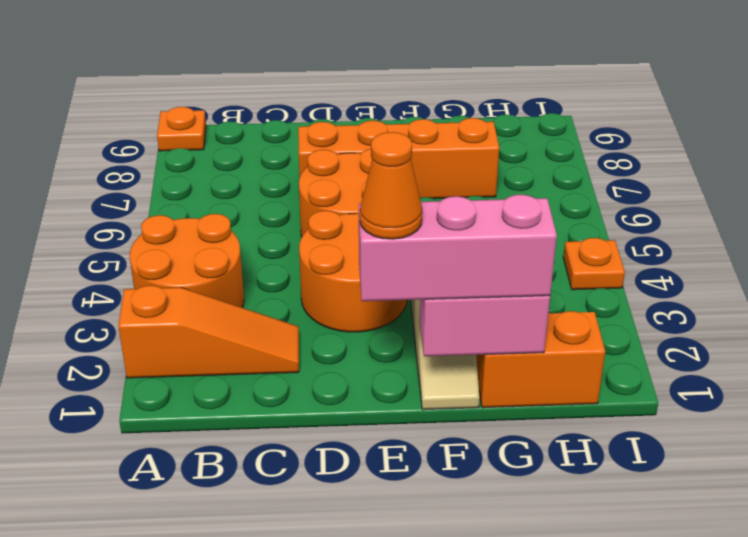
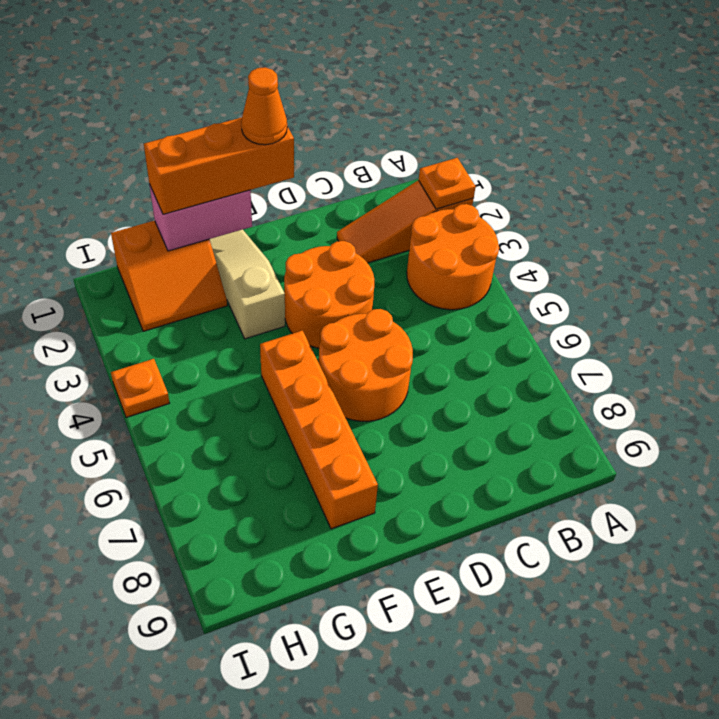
orange plate A9 level 1 -> orange plate A2 level 2
orange brick D7:G7 level 1 -> orange brick F5:F8 level 1
pink brick E1:G1 level 3 -> orange brick E1:G1 level 3

